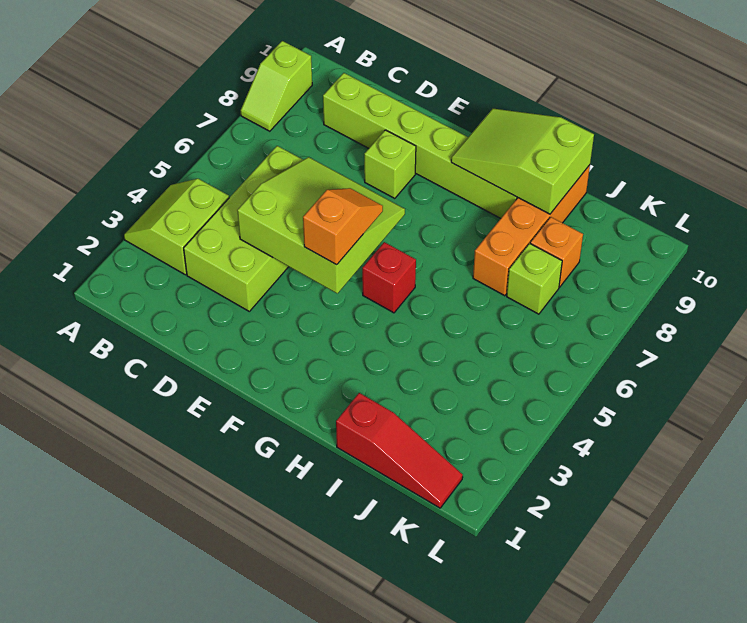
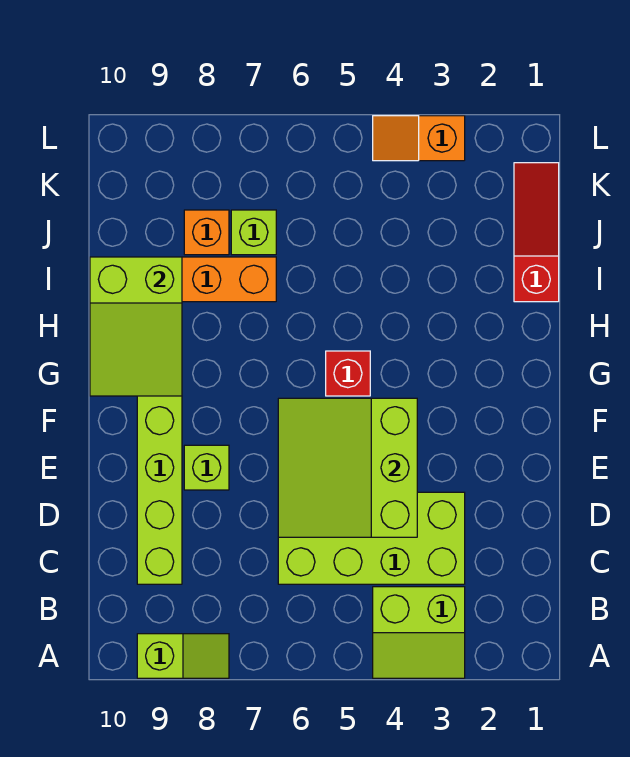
orange slope F4:F5 level 3 top 4 -> orange slope L3:L4 level 1 top 3

